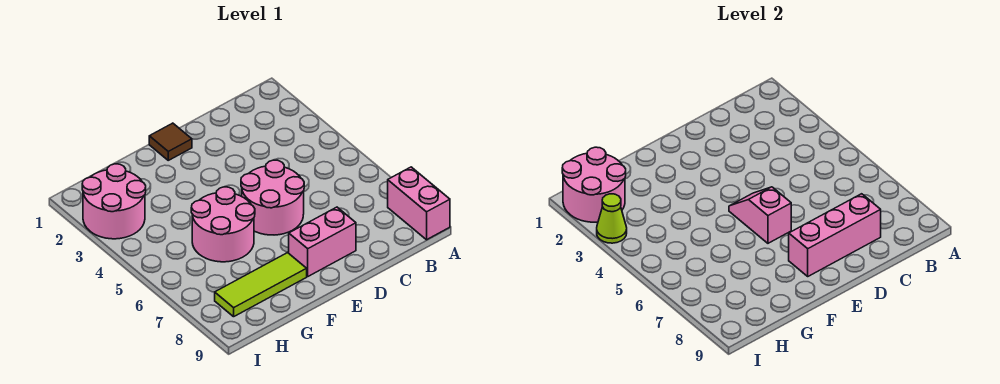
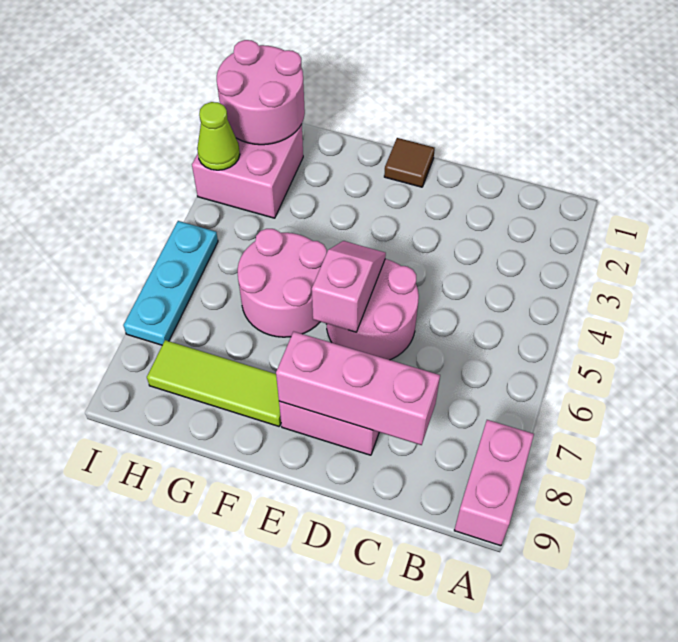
pink round brick H2:I3 level 1 -> pink brick H2:I3 level 1
none -> cyan plate I5:I7 level 1

